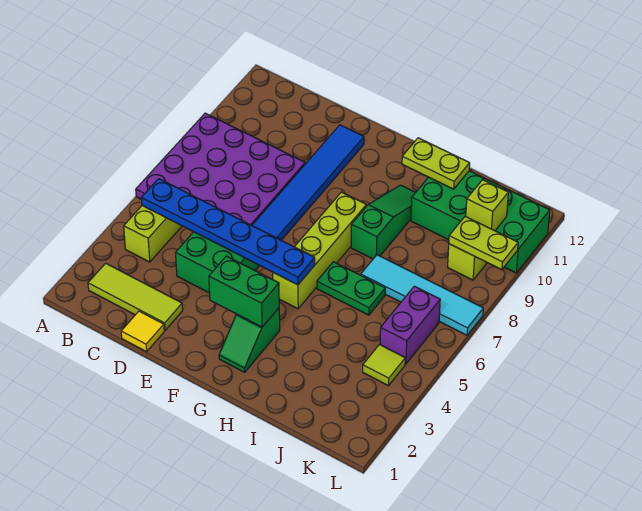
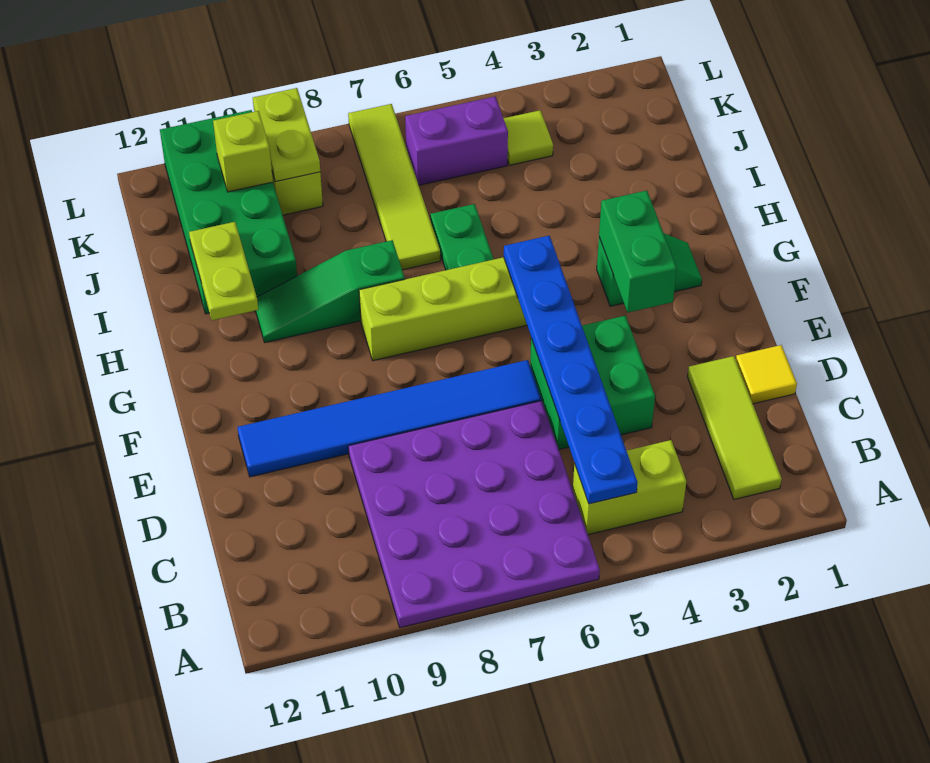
cyan tile I7:L7 level 1 -> lime tile I7:L7 level 1

